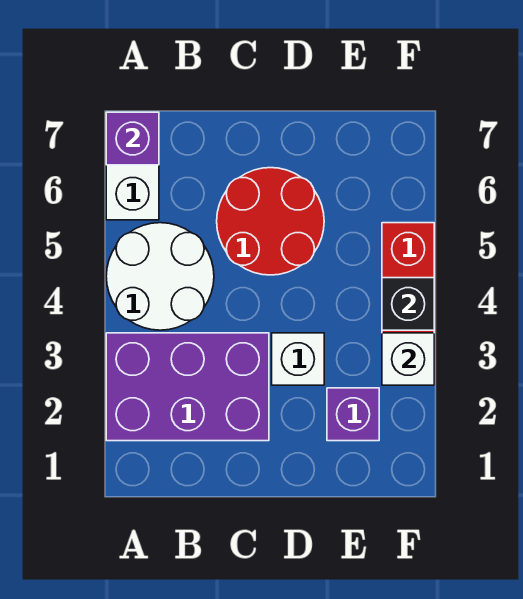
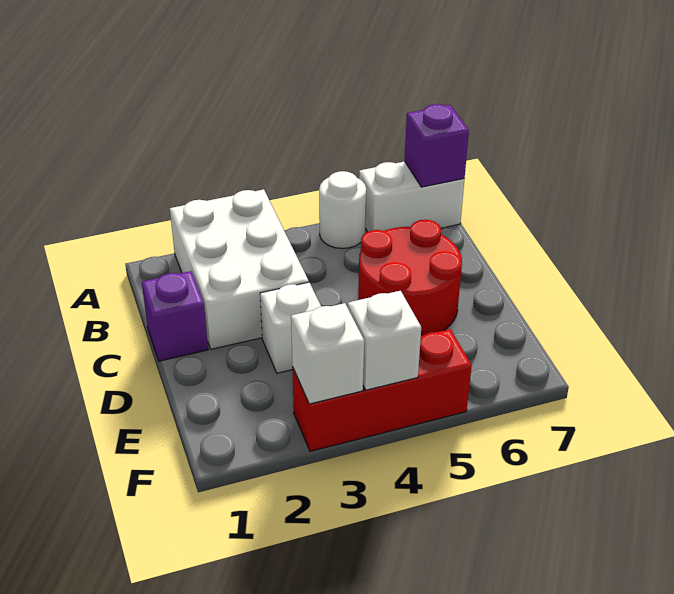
purple brick A2:C3 level 1 -> white brick A2:C3 level 1
white round brick A4:B5 level 1 -> white round brick A5 level 1
purple brick E2 level 1 -> purple brick C1 level 1
black brick F4 level 2 -> white brick F4 level 2

